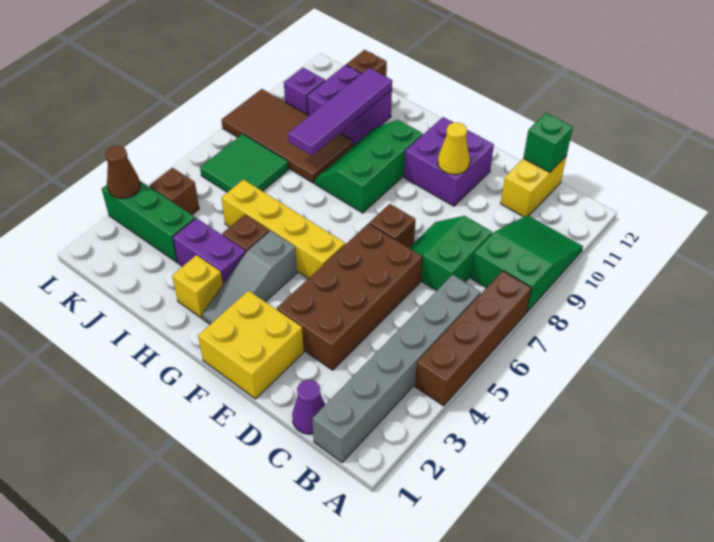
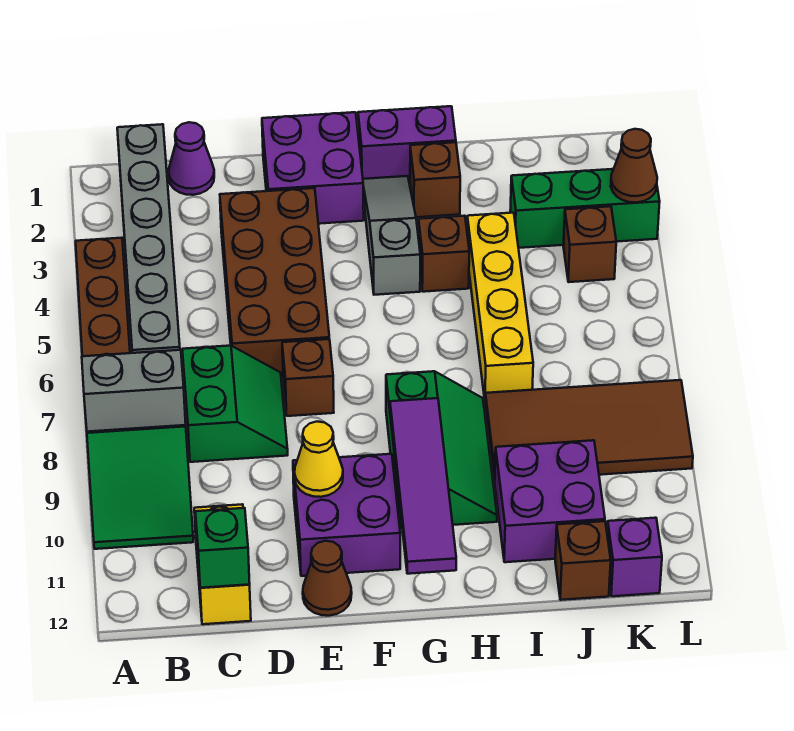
none -> grey brick A8:B8 level 2
yellow brick E1:F2 level 1 -> purple brick E1:F2 level 1
none -> brown cone E12 level 1
yellow brick F5:I5 level 1 -> yellow brick I4:I7 level 1
yellow brick H2 level 1 -> brown brick H2 level 1
purple brick H3:I3 level 1 -> purple brick G1:H1 level 1
purple tile I8:I11 level 2 -> purple tile G9:G12 level 2
green tile J6:K7 level 1 -> none
purple brick K10 level 1 -> purple brick K12 level 1

